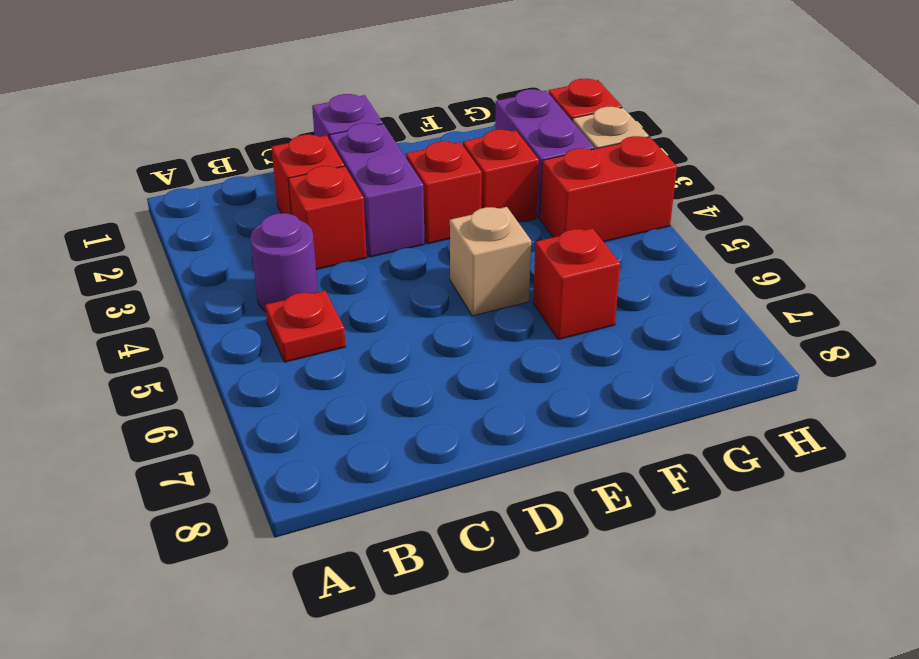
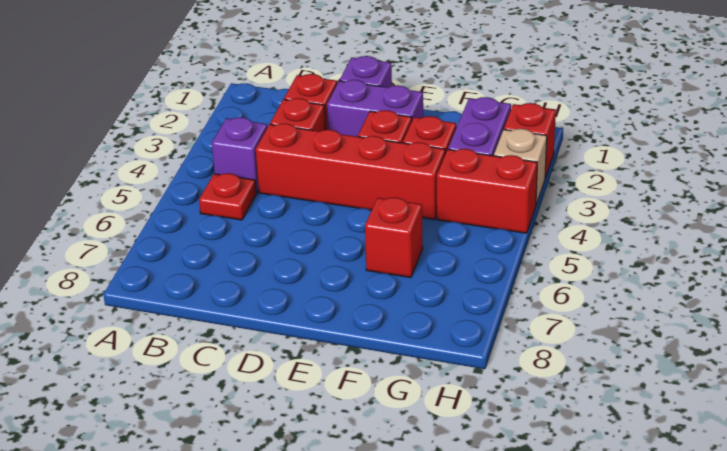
purple round brick B4 level 1 -> purple brick B4 level 1
none -> red brick C4:F4 level 1
purple brick D2:D3 level 1 -> purple brick D2:E2 level 1
tan brick E5 level 1 -> none

